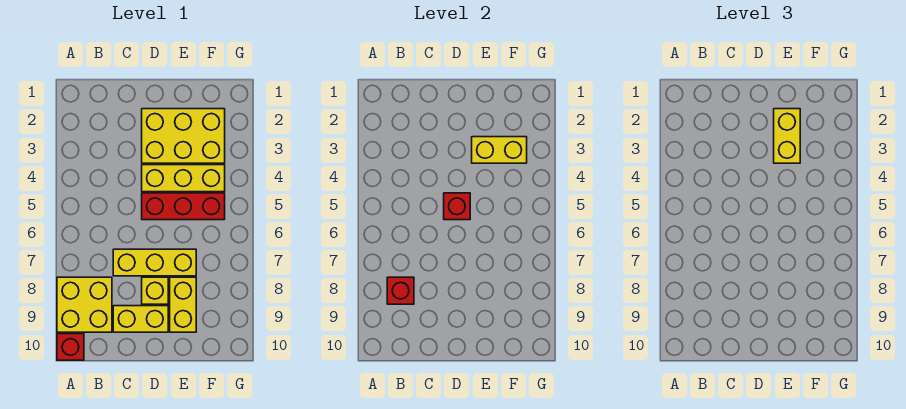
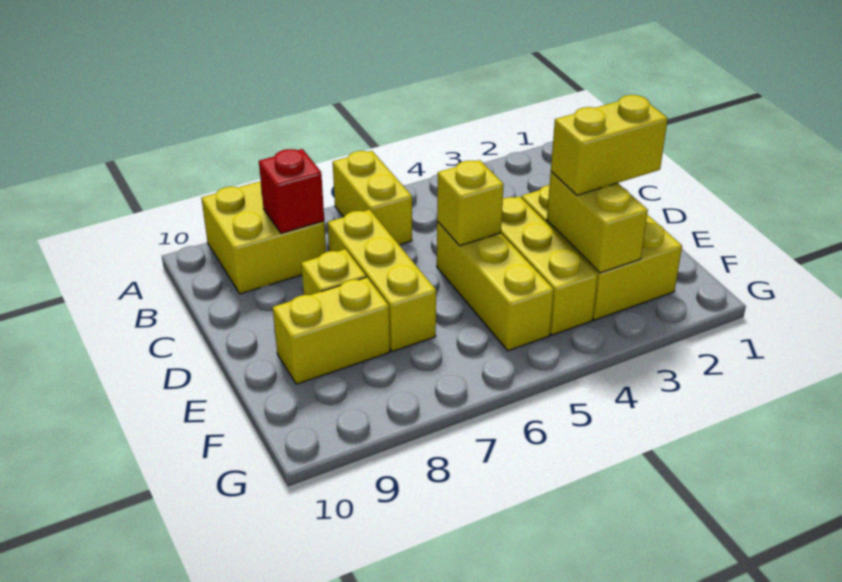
red brick A10 level 1 -> none
yellow brick C9:D9 level 1 -> yellow brick A6:B6 level 1
red brick D5:F5 level 1 -> yellow brick D5:F5 level 1
red brick D5 level 2 -> yellow brick D5 level 2

